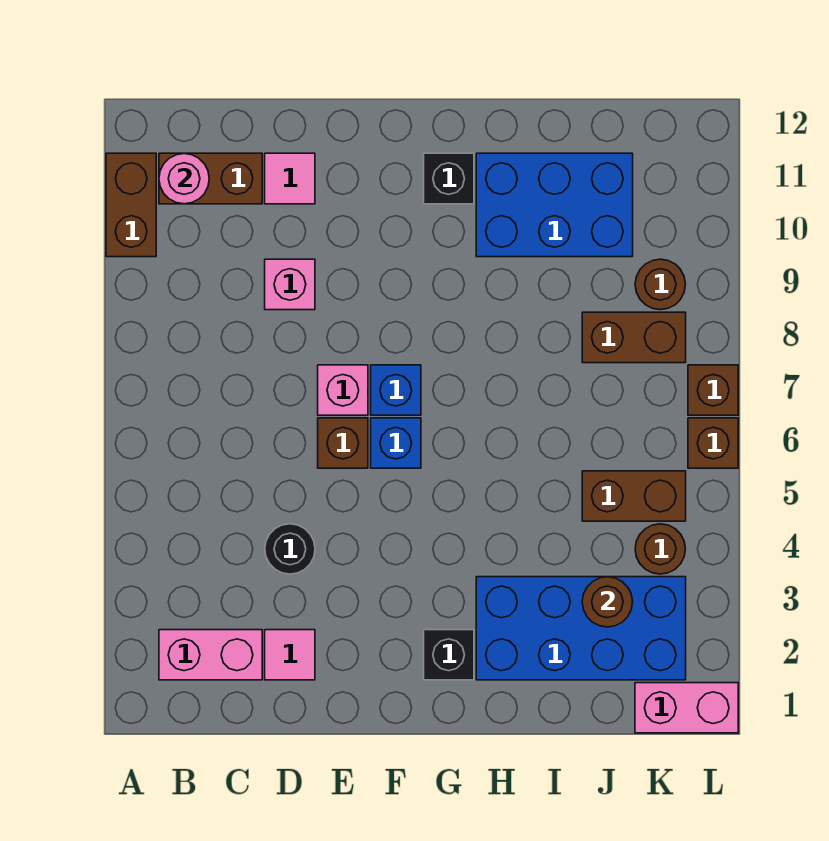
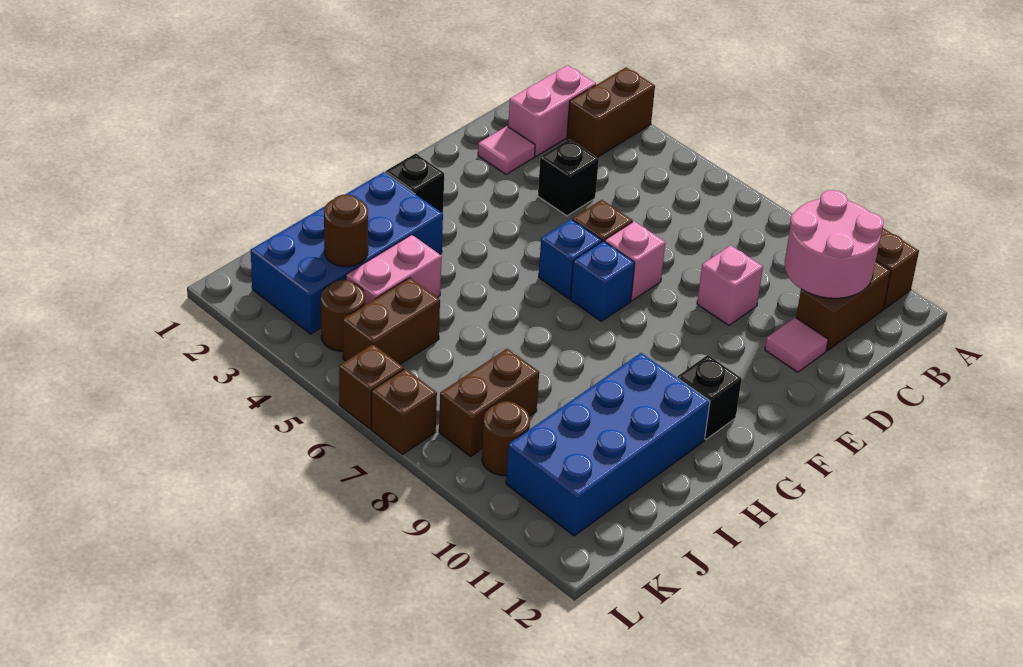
none -> brown brick A3:B3 level 1
pink round brick B11 level 2 -> pink round brick B10:C11 level 2
black round brick D4 level 1 -> black brick D4 level 1
blue brick H10:J11 level 1 -> blue brick H10:K11 level 1
pink brick K1:L1 level 1 -> pink brick I4:J4 level 1

